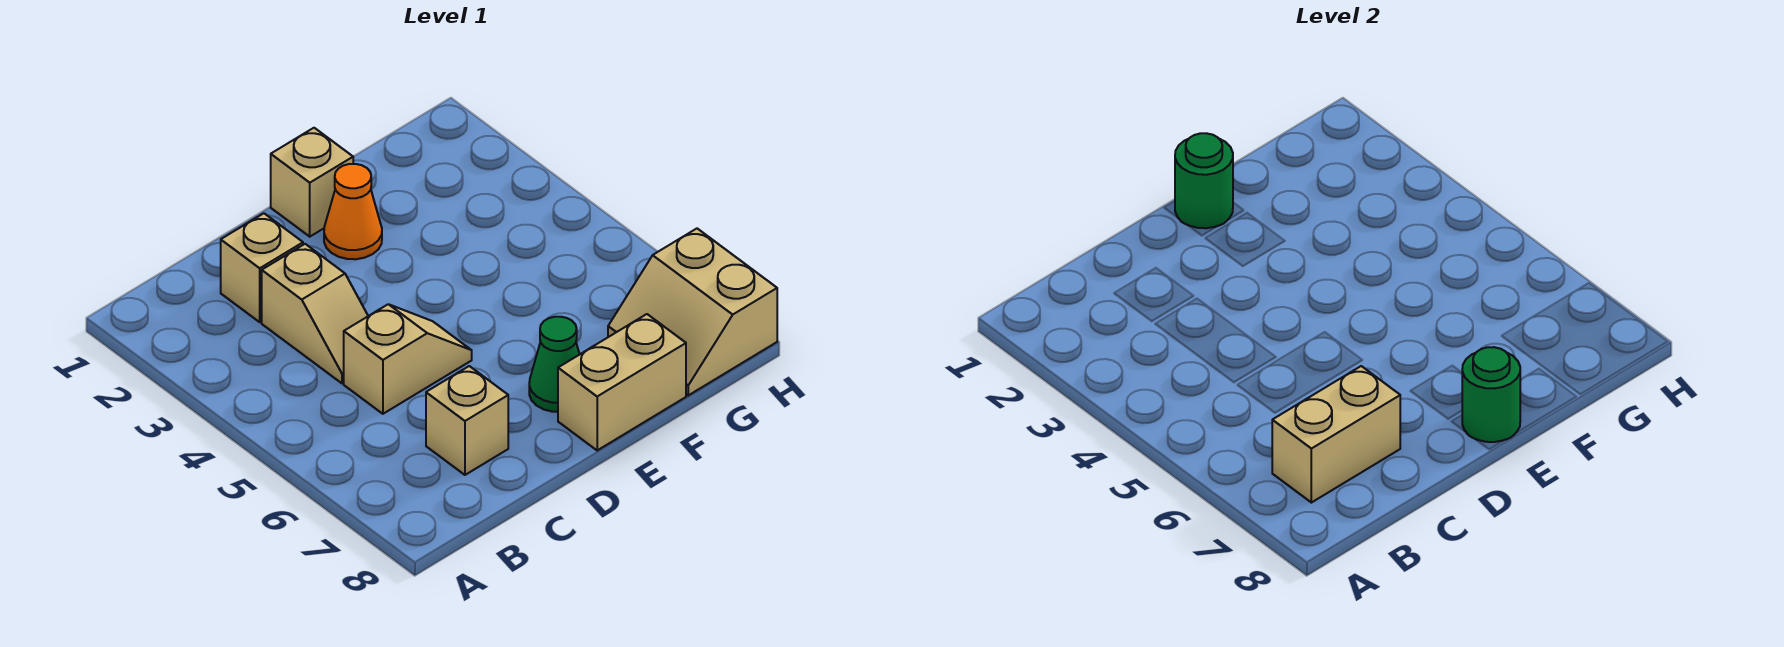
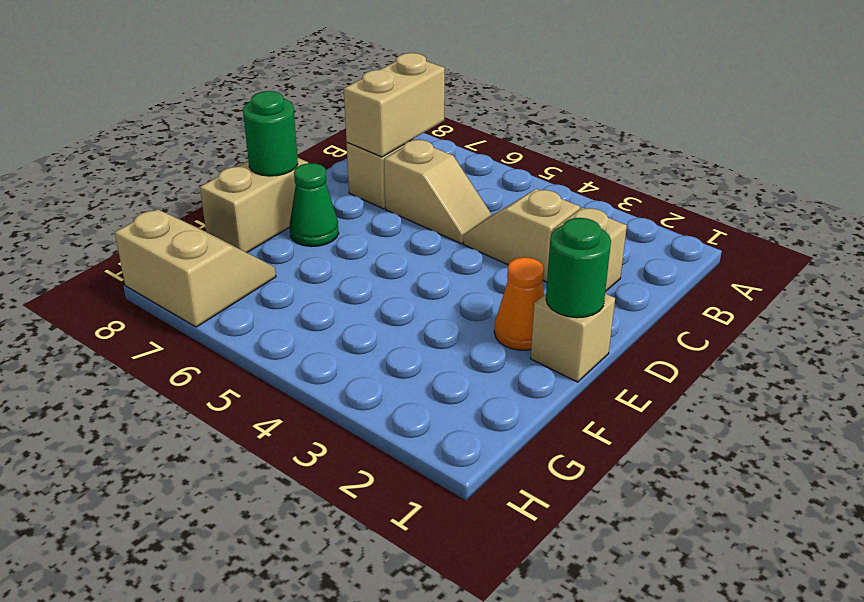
tan slope C5:D5 level 1 top C -> tan slope C5:C6 level 1 top 6

